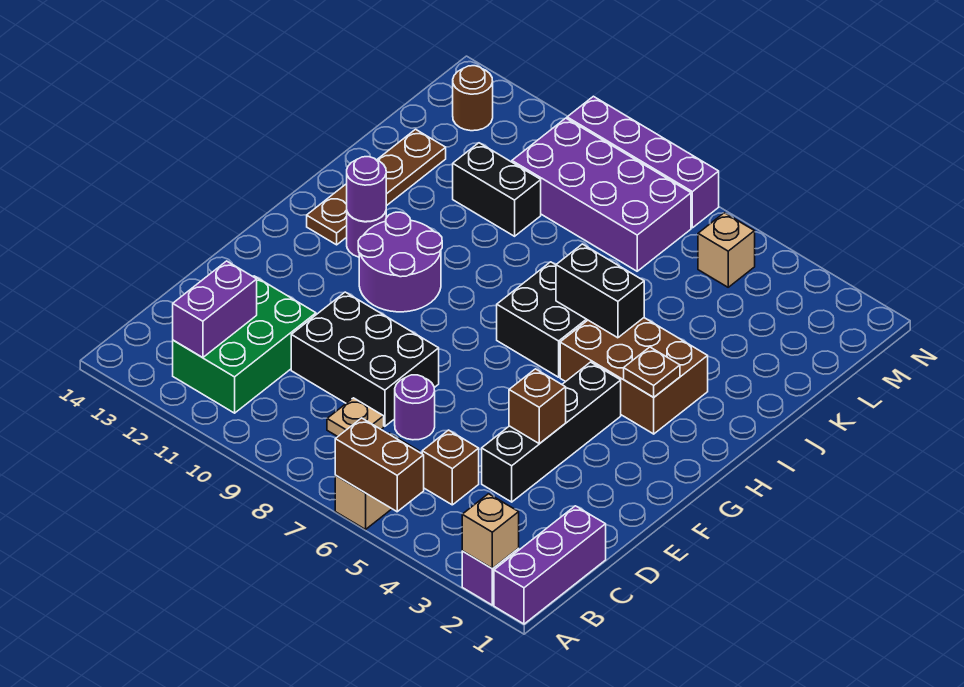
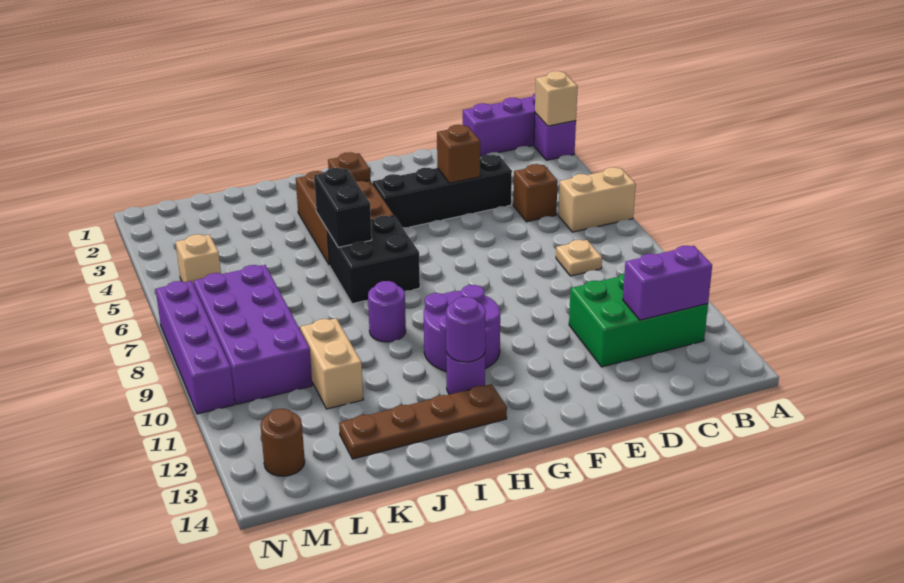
brown brick A5:A6 level 2 -> none
purple round brick D7 level 1 -> purple round brick I9 level 1
black brick D8:E10 level 1 -> none
black brick K10:K11 level 1 -> tan brick K10:K11 level 1

